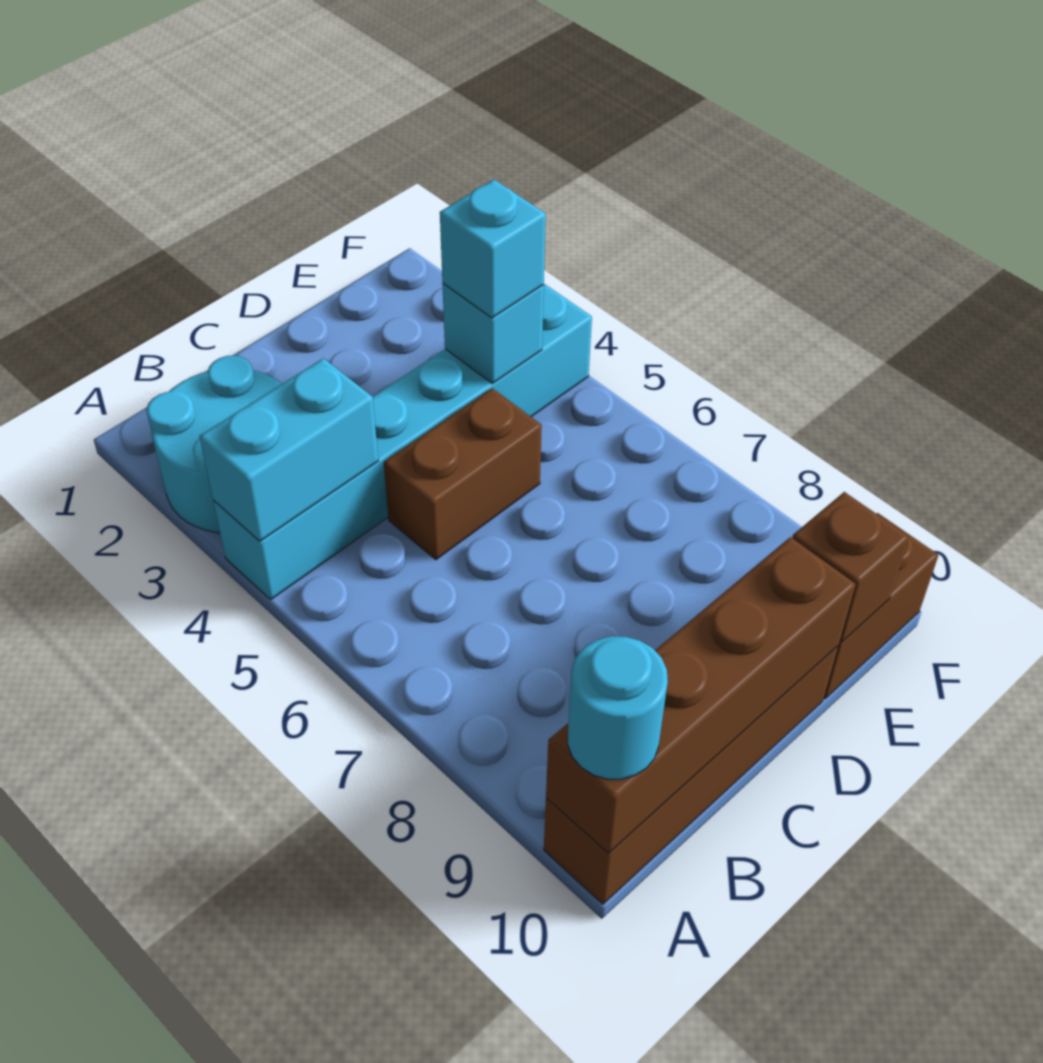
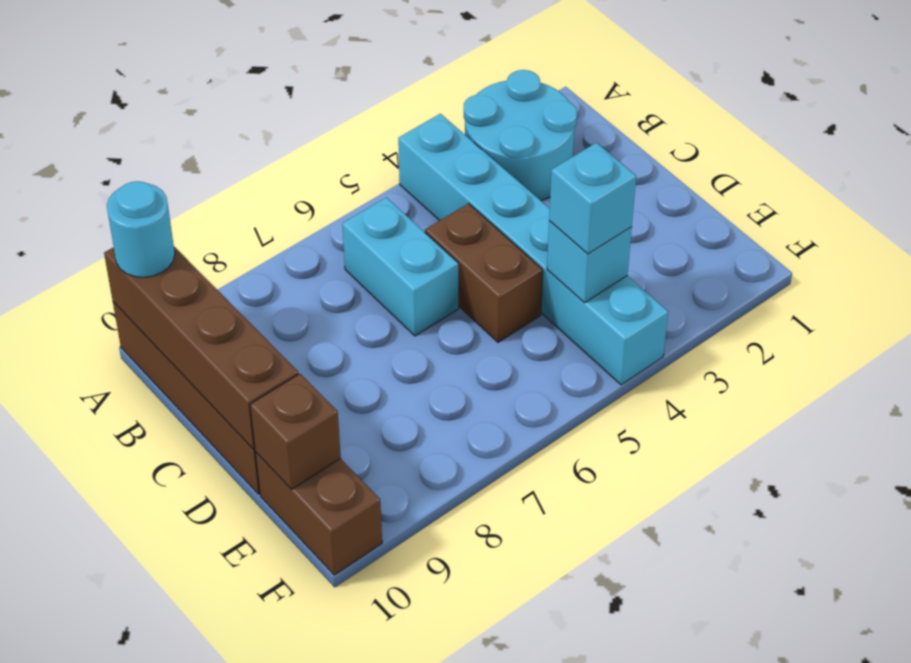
cyan brick A4:B4 level 2 -> cyan brick B6:C6 level 1

